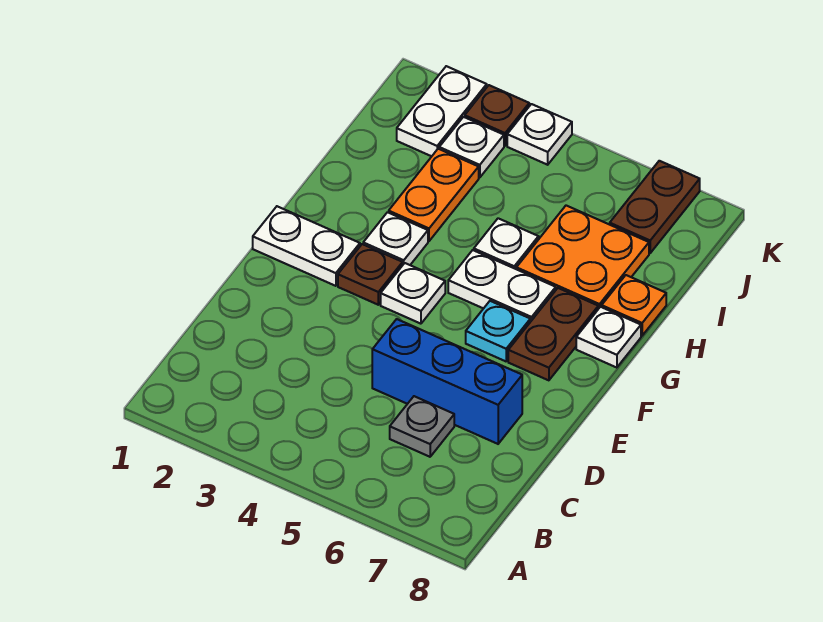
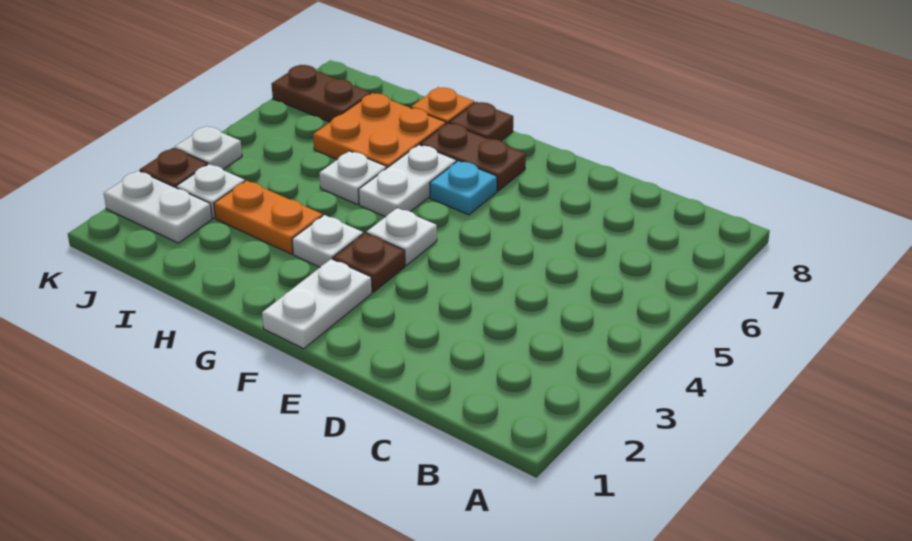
grey plate C6 level 1 -> none
blue brick D5:D7 level 1 -> none
white plate G8 level 1 -> brown plate G8 level 1

